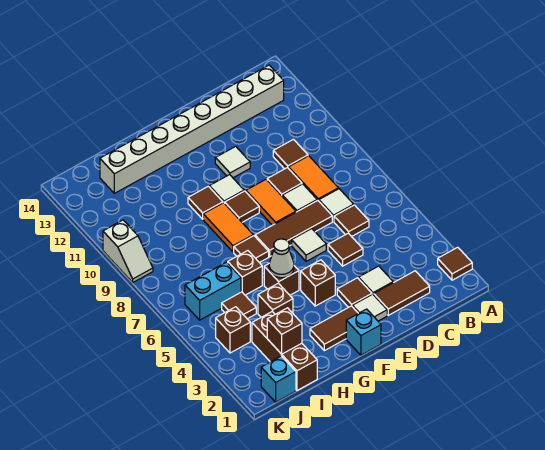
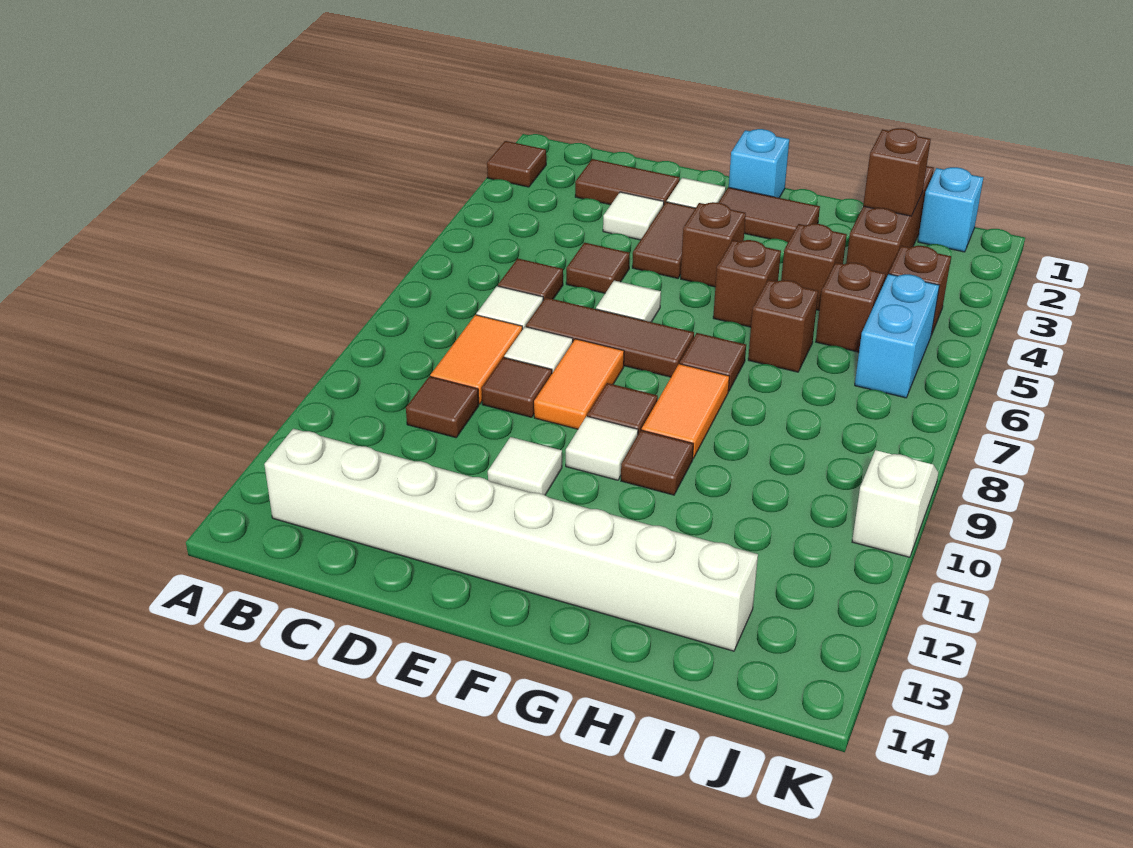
brown tile E3 level 1 -> brown tile E3:E4 level 1
white cone G5 level 2 -> none
brown tile I5 level 1 -> brown brick I5 level 1
cyan brick I6:J6 level 1 -> cyan brick J5:J6 level 1

